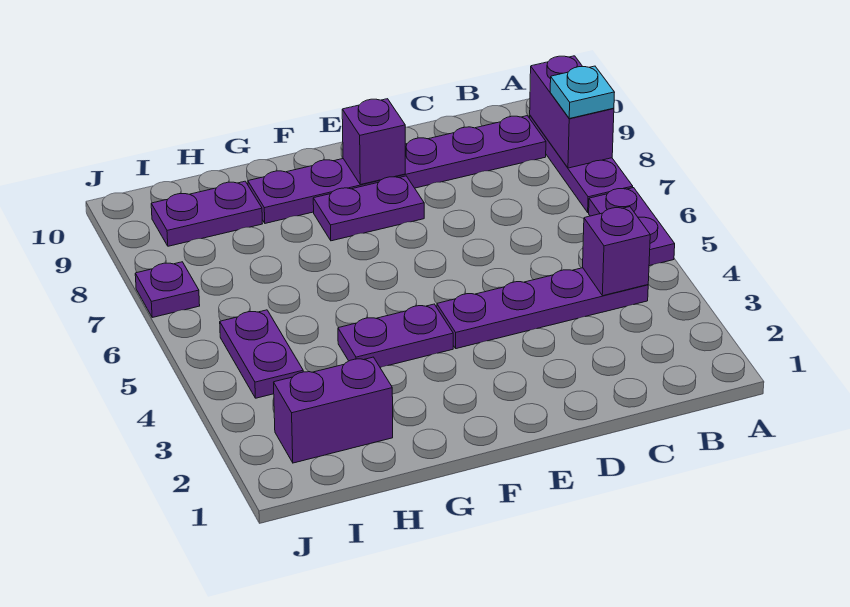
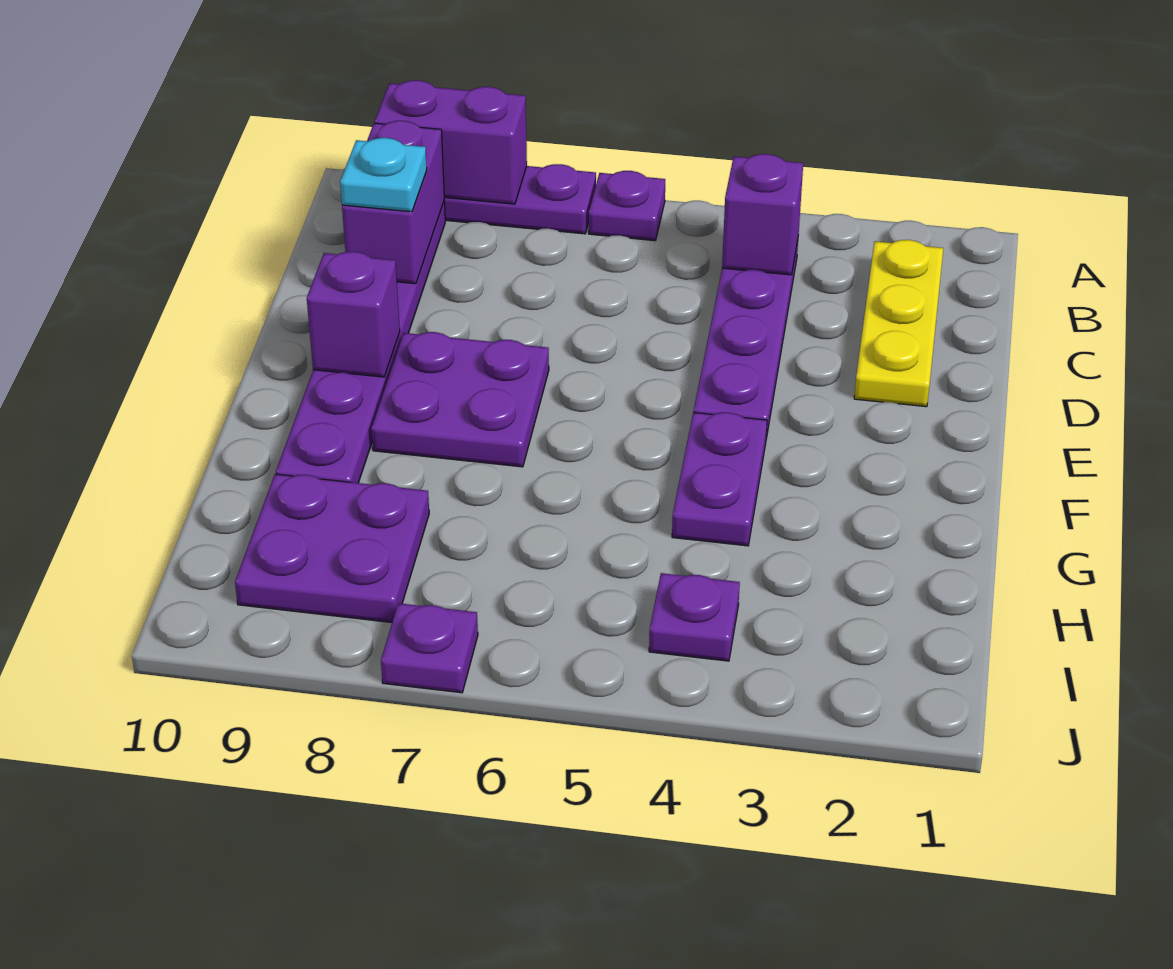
purple plate A5:A6 level 1 -> purple plate A6 level 1
cyan plate A8 level 3 -> cyan plate C9 level 3
none -> yellow plate B2:D2 level 1
purple plate E8:F8 level 1 -> purple plate E7:F8 level 1
purple brick H2:I2 level 1 -> purple brick B9:C9 level 2
purple plate H9:I9 level 1 -> purple plate H8:I9 level 1
purple plate I4:I5 level 1 -> purple plate I4 level 1

